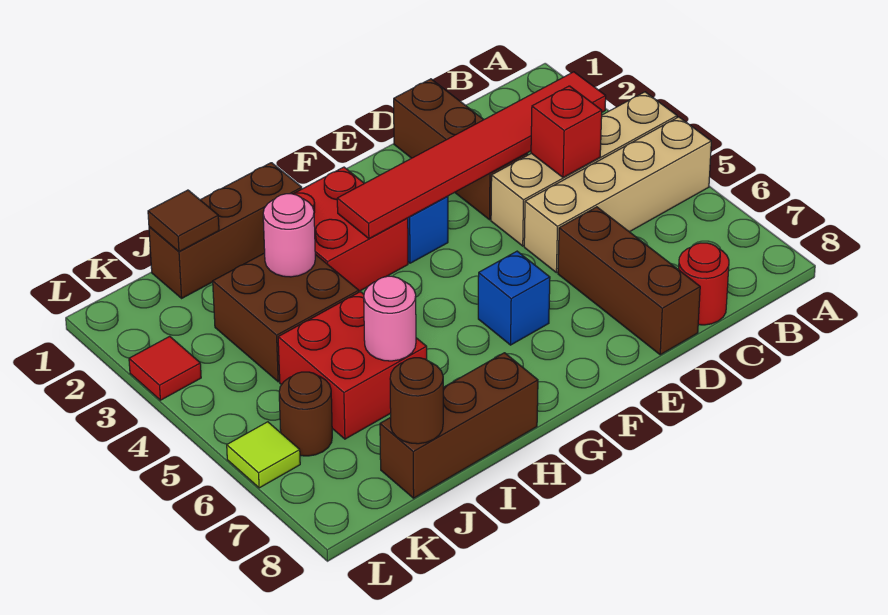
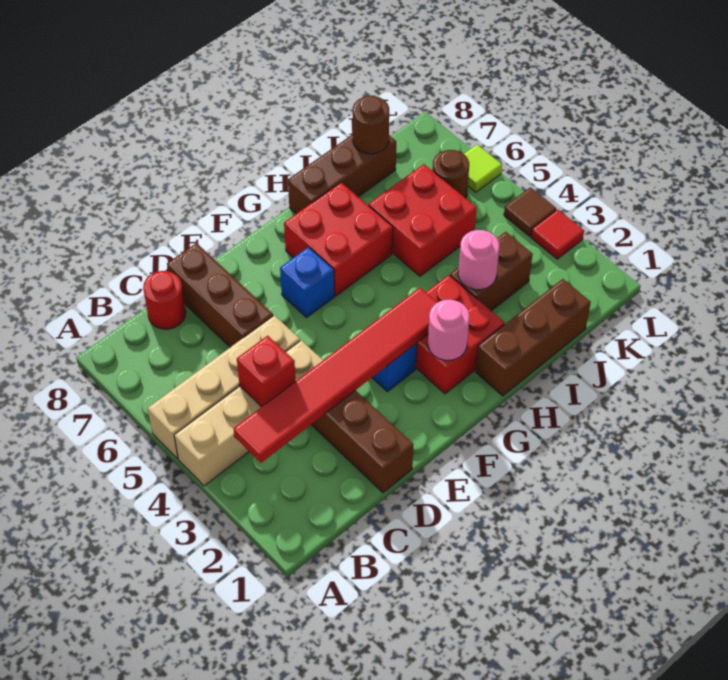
none -> red brick G6:H7 level 1
brown brick I3:J4 level 1 -> brown brick I3:J3 level 1
pink round brick I6 level 2 -> pink round brick G2 level 2
brown tile J1 level 2 -> brown tile L4 level 1

